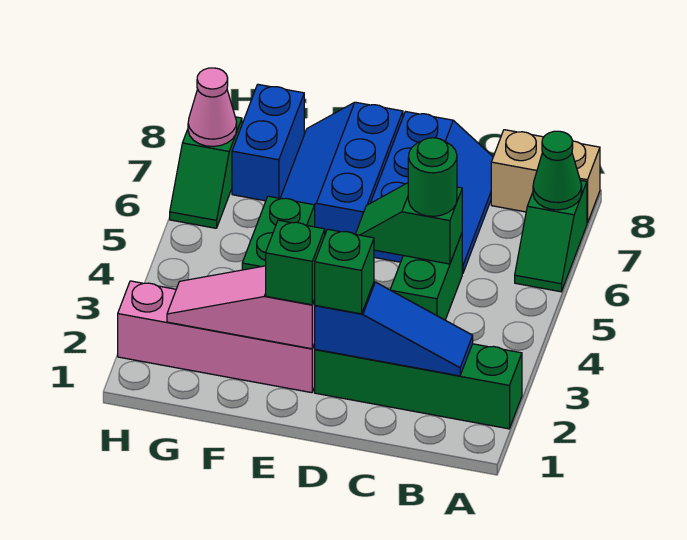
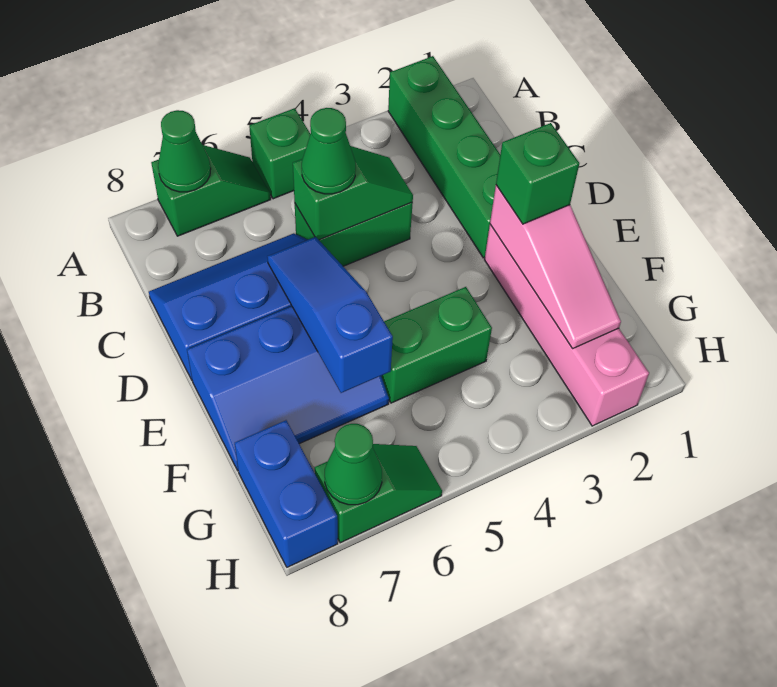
tan brick A8:B8 level 1 -> none
blue slope B2:D2 level 2 top D -> blue slope D6:F6 level 2 top F
green slope C5:D5 level 2 top C -> green slope C4:C5 level 2 top 5
green round brick C5 level 3 -> green cone C5 level 3
green brick D2 level 3 -> green brick A5 level 1
blue brick G7:G8 level 1 -> blue brick G8:H8 level 1
pink cone H7 level 2 -> green cone H7 level 2

